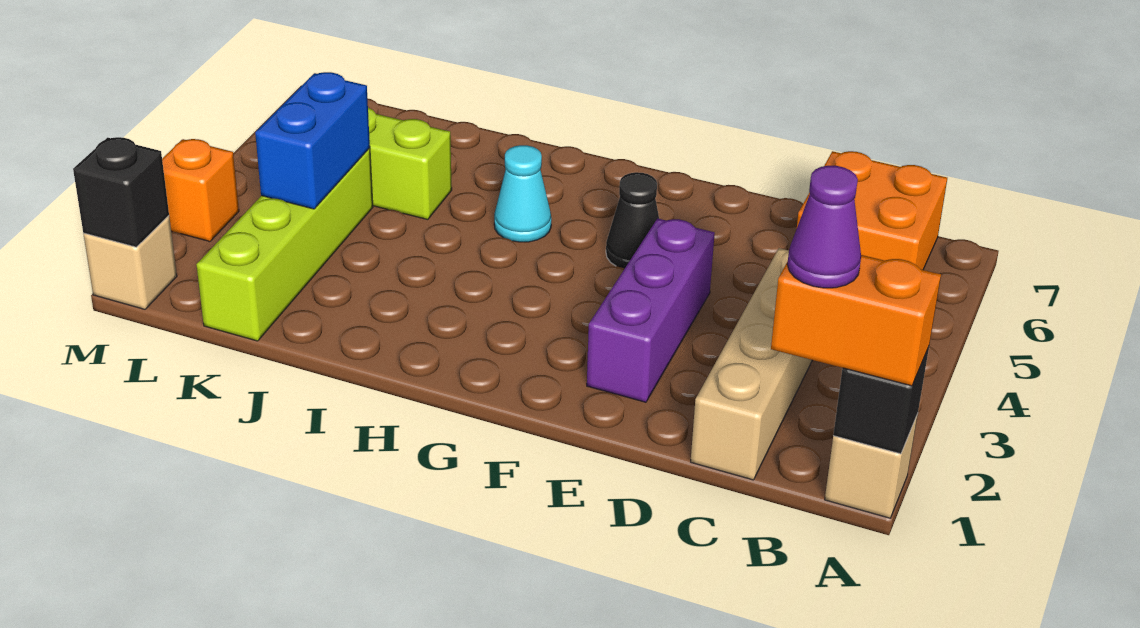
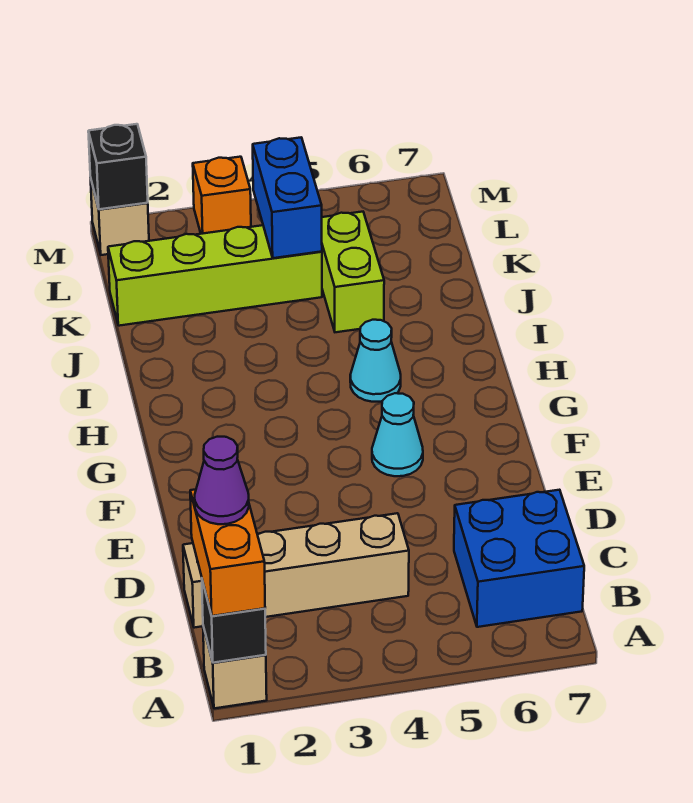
orange brick B6:C7 level 1 -> blue brick B6:C7 level 1
purple brick E2:E4 level 1 -> none
black cone F5 level 1 -> cyan cone F5 level 1
blue brick K3:K4 level 2 -> blue brick K4:L4 level 2

